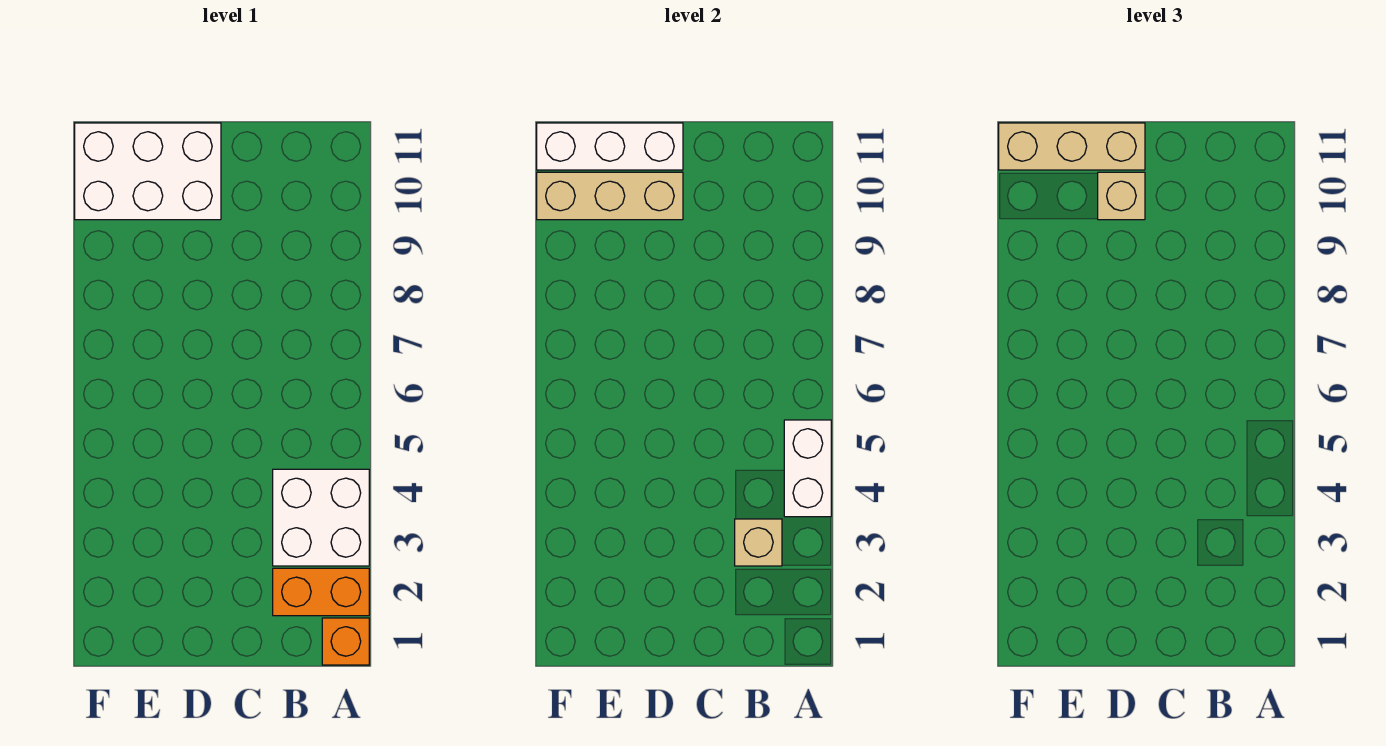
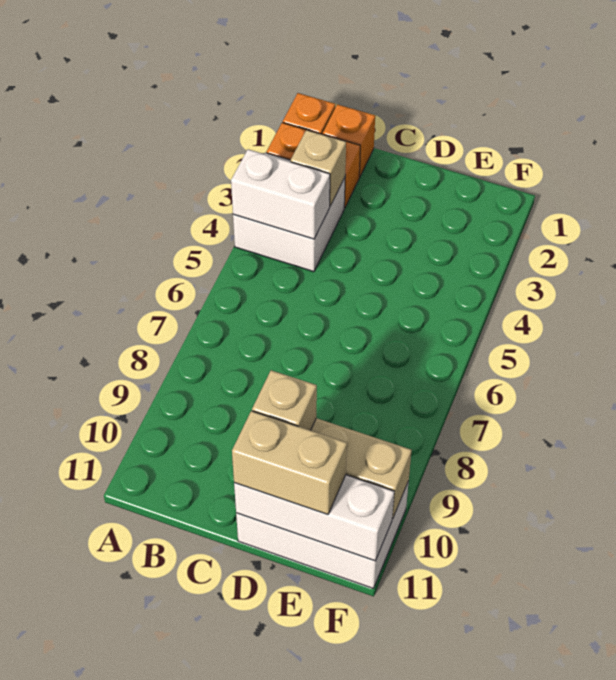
white brick A4:A5 level 2 -> white brick A4:B4 level 2
none -> orange brick B1 level 1
tan brick D11:F11 level 3 -> tan brick D11:E11 level 3

